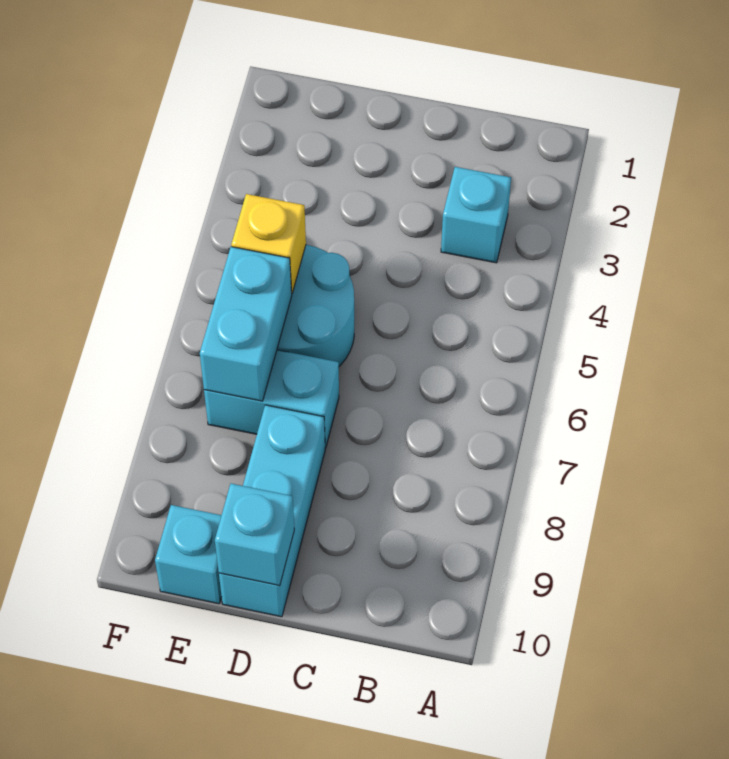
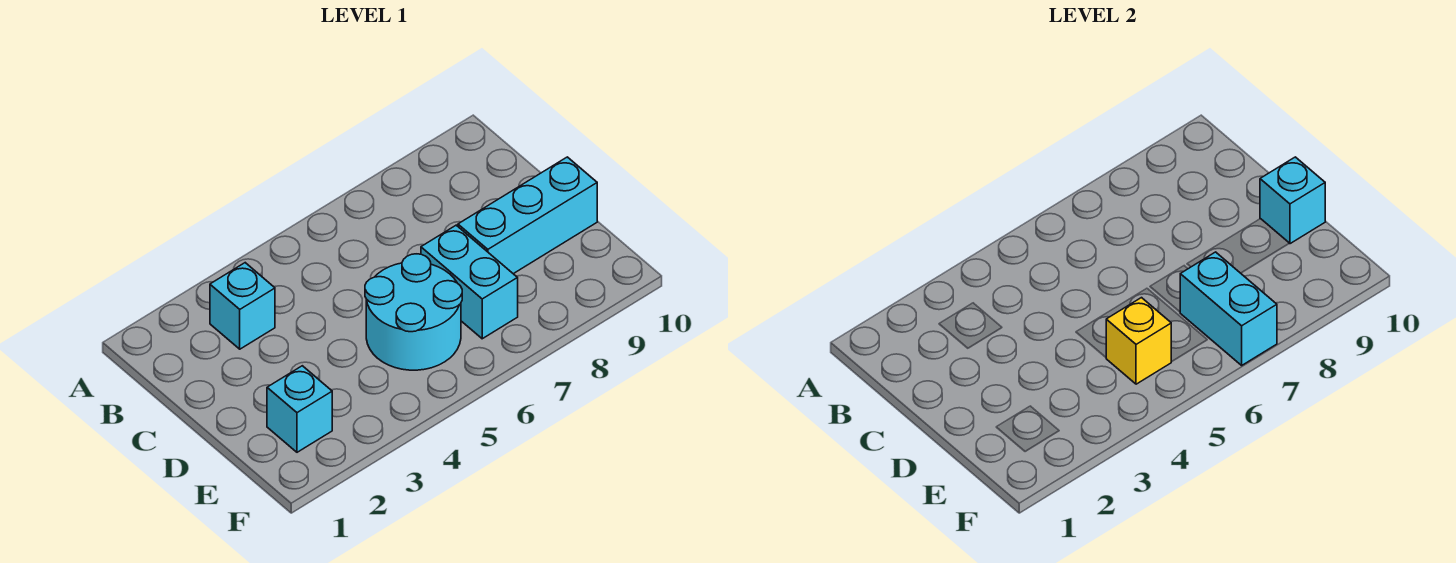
cyan brick E6:E7 level 2 -> cyan brick E7:F7 level 2
cyan brick E10 level 1 -> cyan brick E2 level 1

